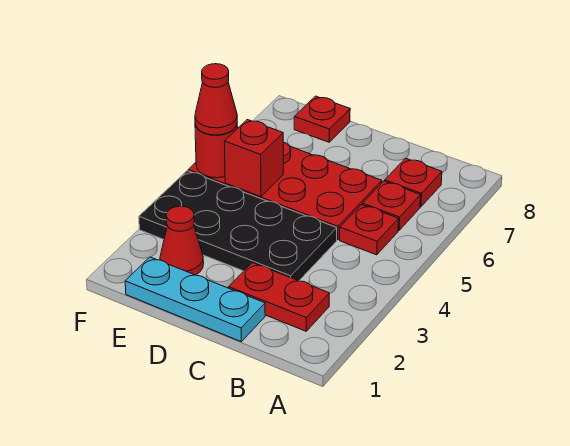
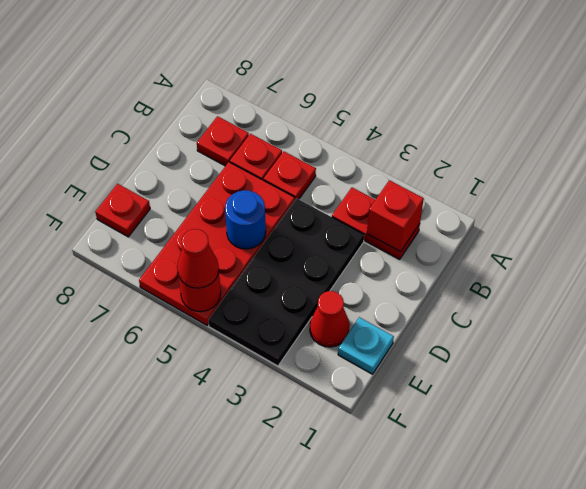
red plate B2:C2 level 1 -> red plate B2:B3 level 1
cyan plate C1:E1 level 1 -> cyan plate E1 level 1
none -> blue round brick D5 level 2
red brick E5 level 2 -> red brick B2 level 2

